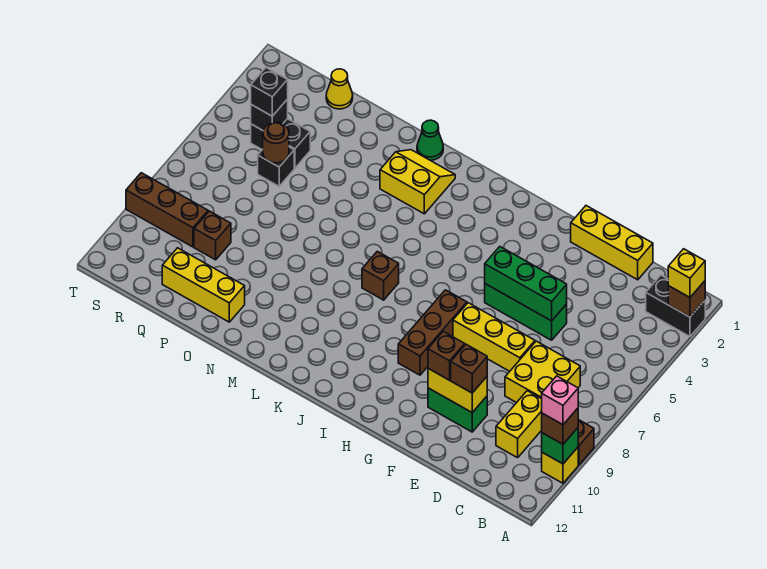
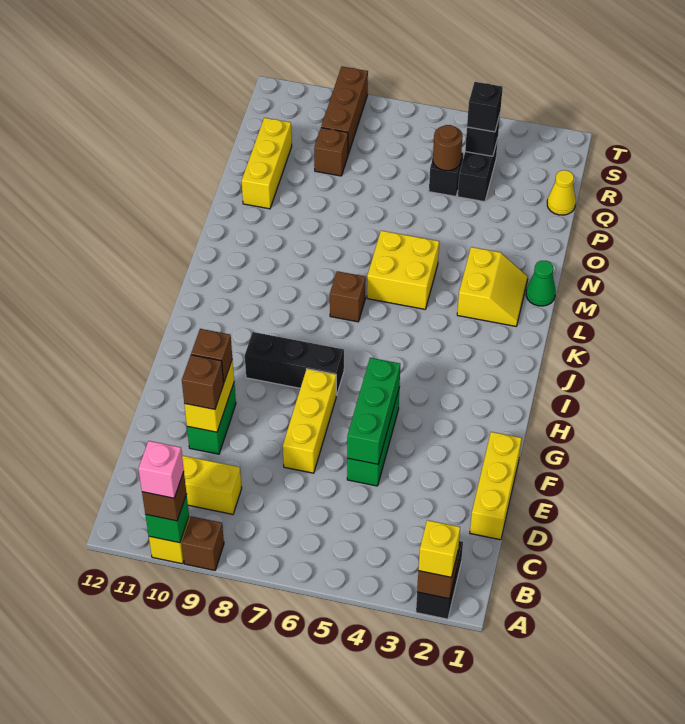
yellow brick C7:D8 level 1 -> yellow brick L5:M6 level 1
brown brick H7:H9 level 1 -> black brick H7:H9 level 1

